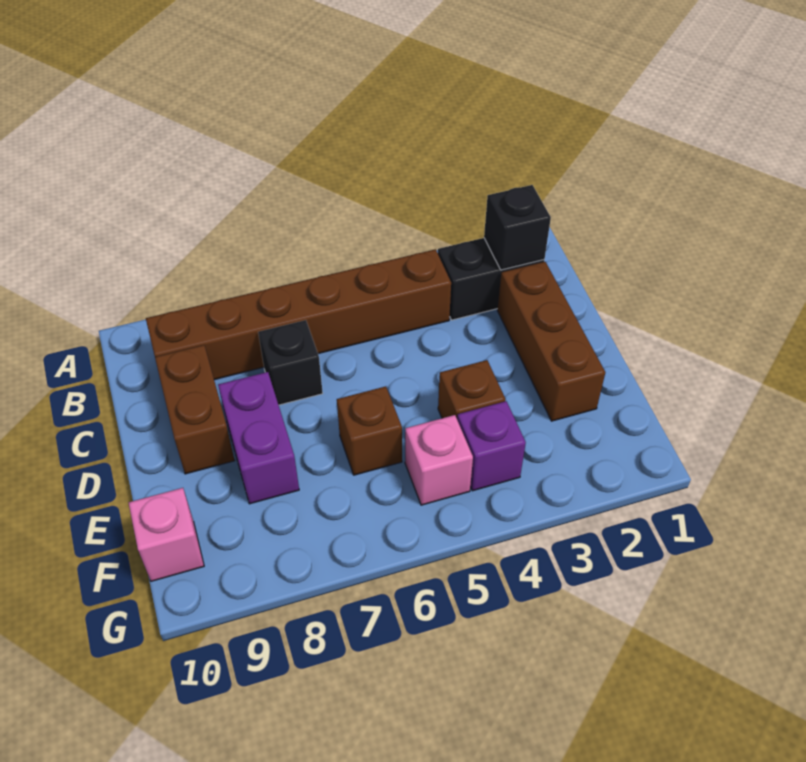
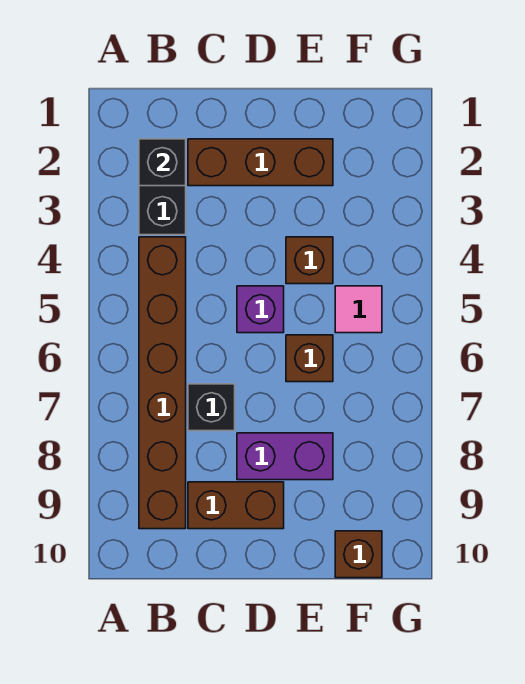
purple brick F4 level 1 -> purple brick D5 level 1
pink brick F5 level 1 -> pink tile F5 level 1
pink brick F10 level 1 -> brown brick F10 level 1

